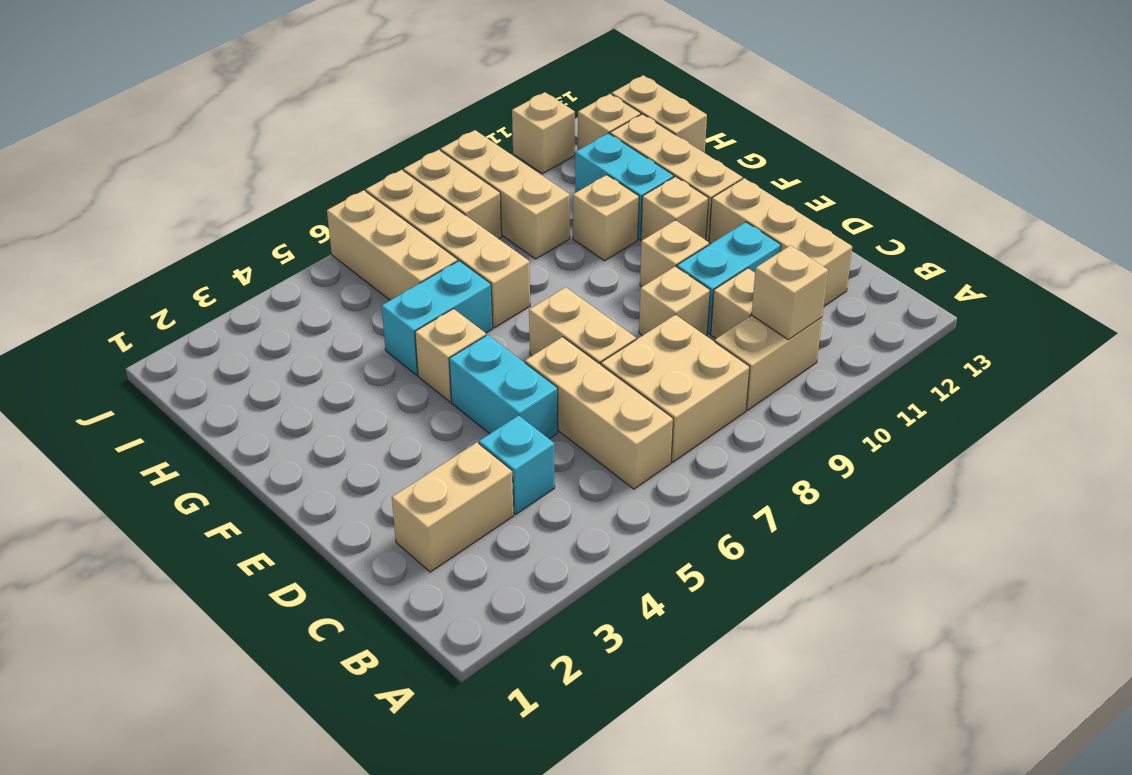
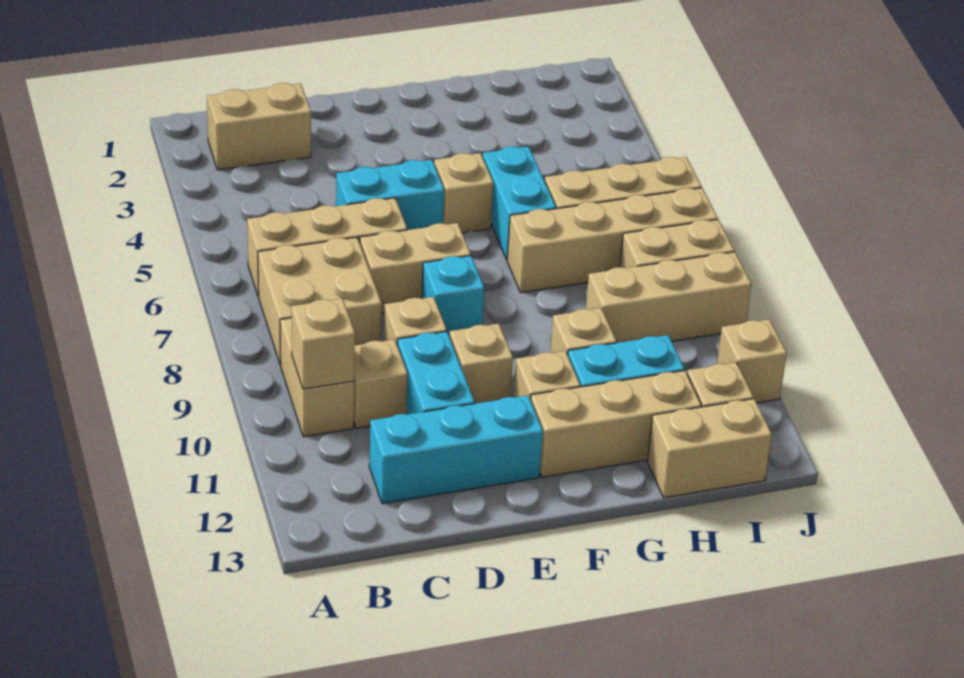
tan brick C2:C3 level 1 -> tan brick B2:C2 level 1
cyan brick C4 level 1 -> cyan brick E8 level 1
tan brick C12:E12 level 1 -> cyan brick C12:E12 level 1

